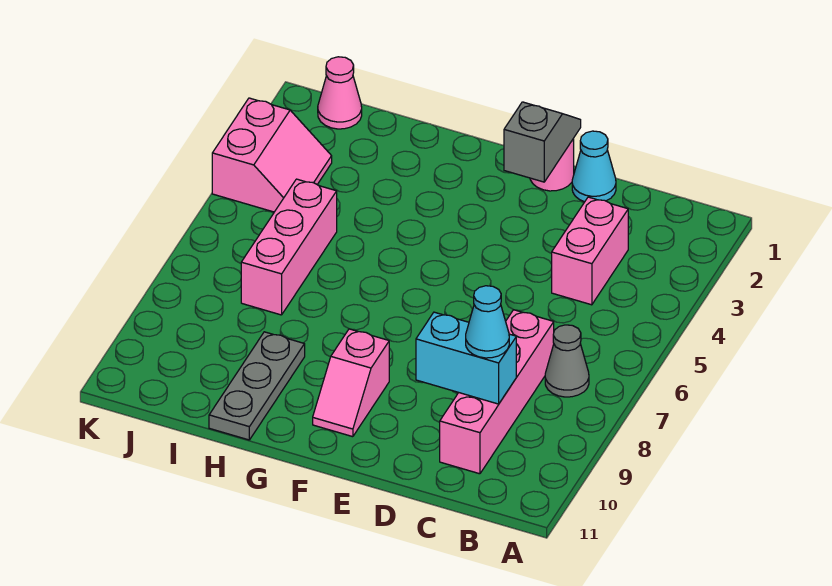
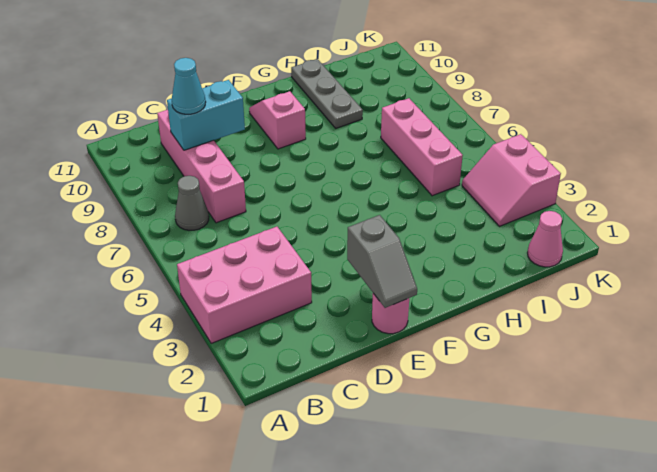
pink brick C3:C4 level 1 -> pink brick A3:C4 level 1
cyan cone D1 level 1 -> none

